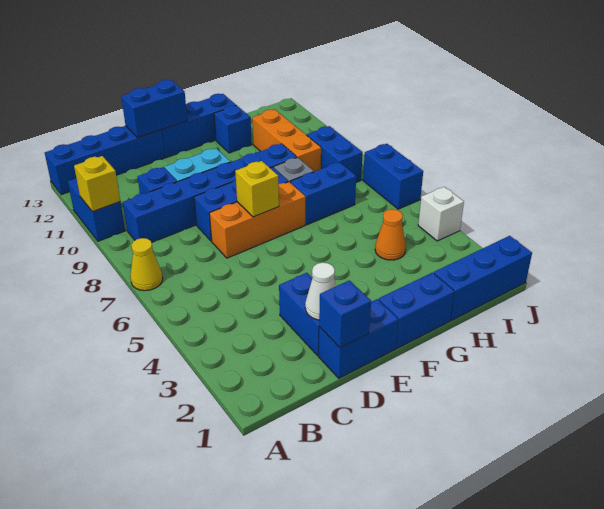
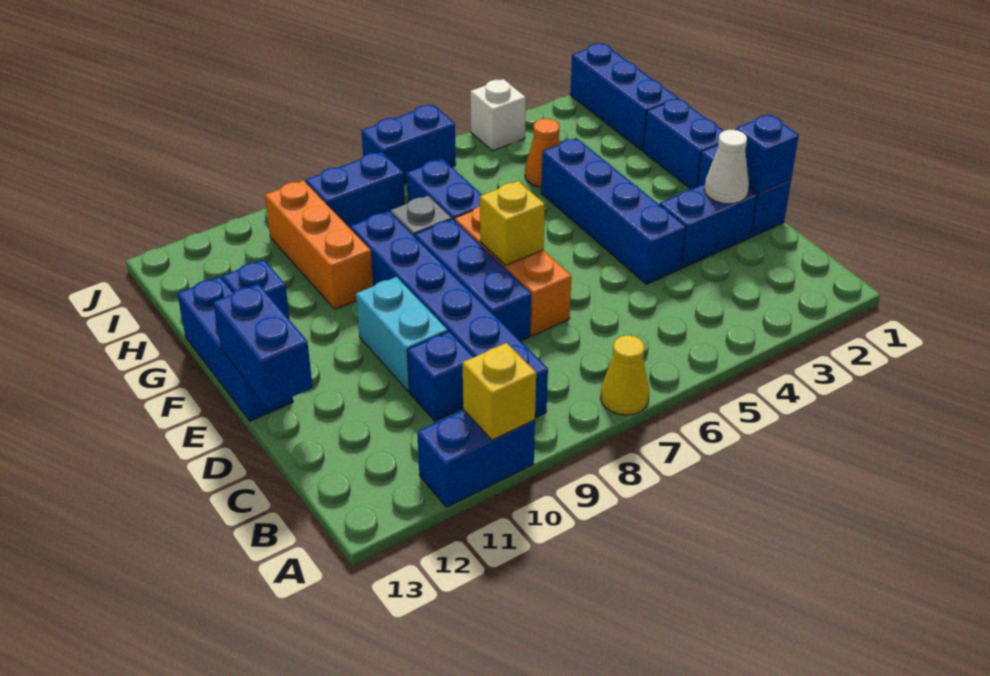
blue brick A13:D13 level 1 -> blue brick D4:G4 level 1
orange brick H9:H11 level 1 -> orange brick G10:I10 level 1

